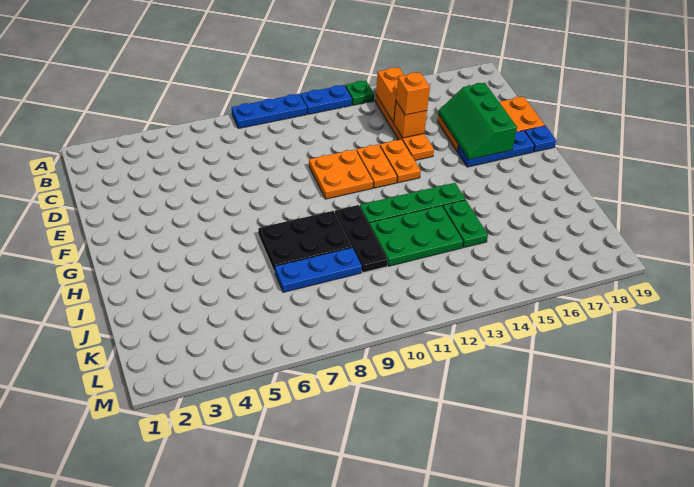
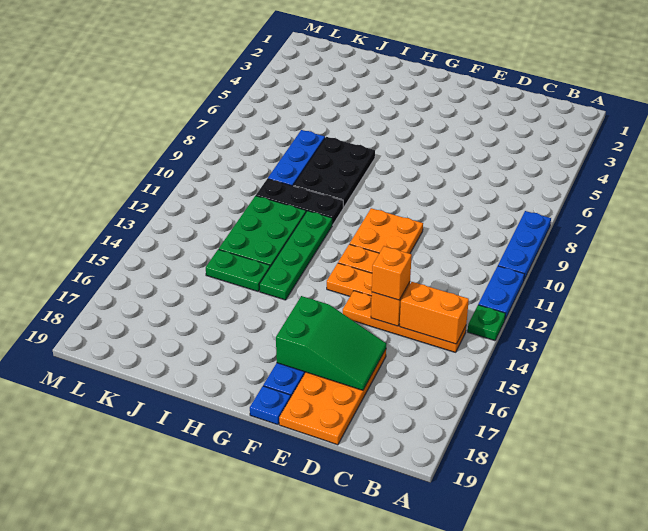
green slope D16:F17 level 2 top 17 -> green slope D16:F17 level 2 top F

